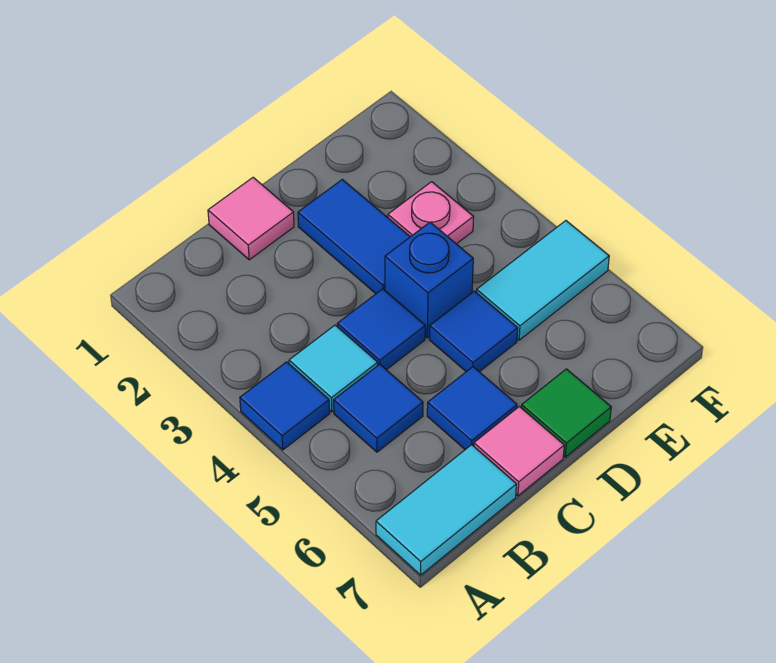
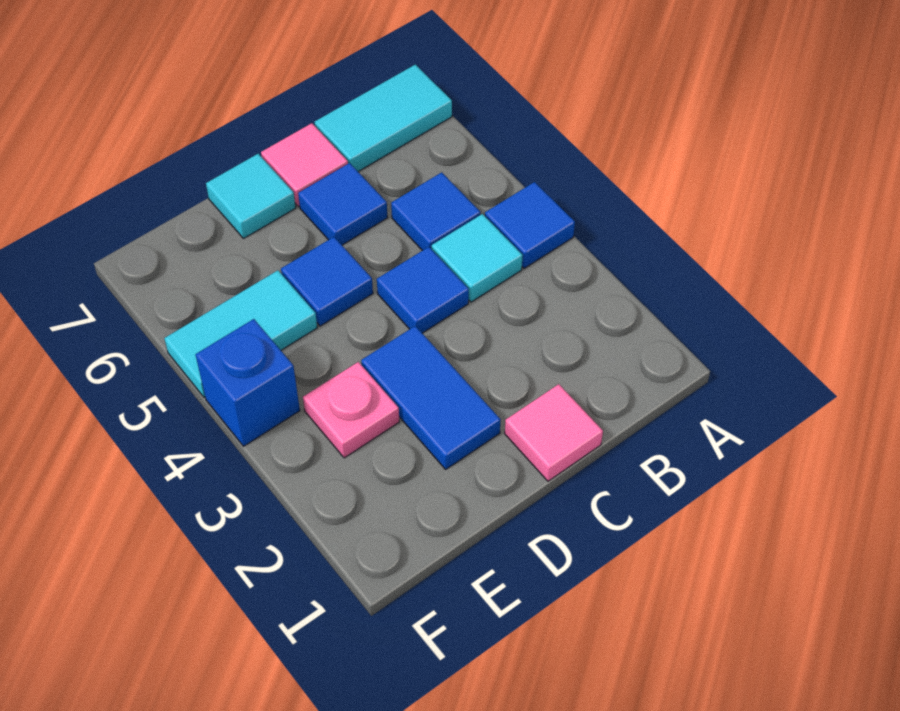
blue brick D4 level 1 -> blue brick F4 level 1
green tile D7 level 1 -> cyan tile D7 level 1

